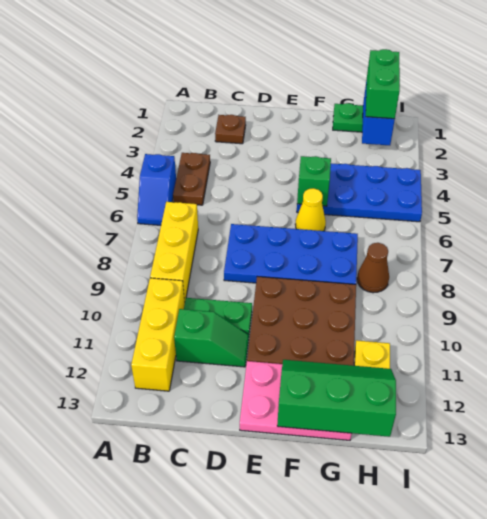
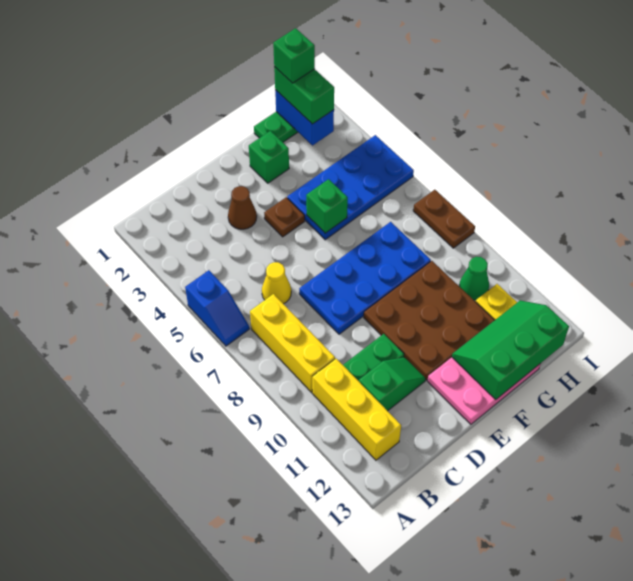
brown plate B4:B5 level 1 -> brown plate I7:I8 level 1
brown plate C2 level 1 -> brown plate E4 level 1
none -> green brick F2 level 1
yellow cone F6 level 1 -> yellow cone C6 level 1
none -> green brick H1 level 4
brown cone H8 level 1 -> brown cone D3 level 1
none -> green cone H10 level 1

